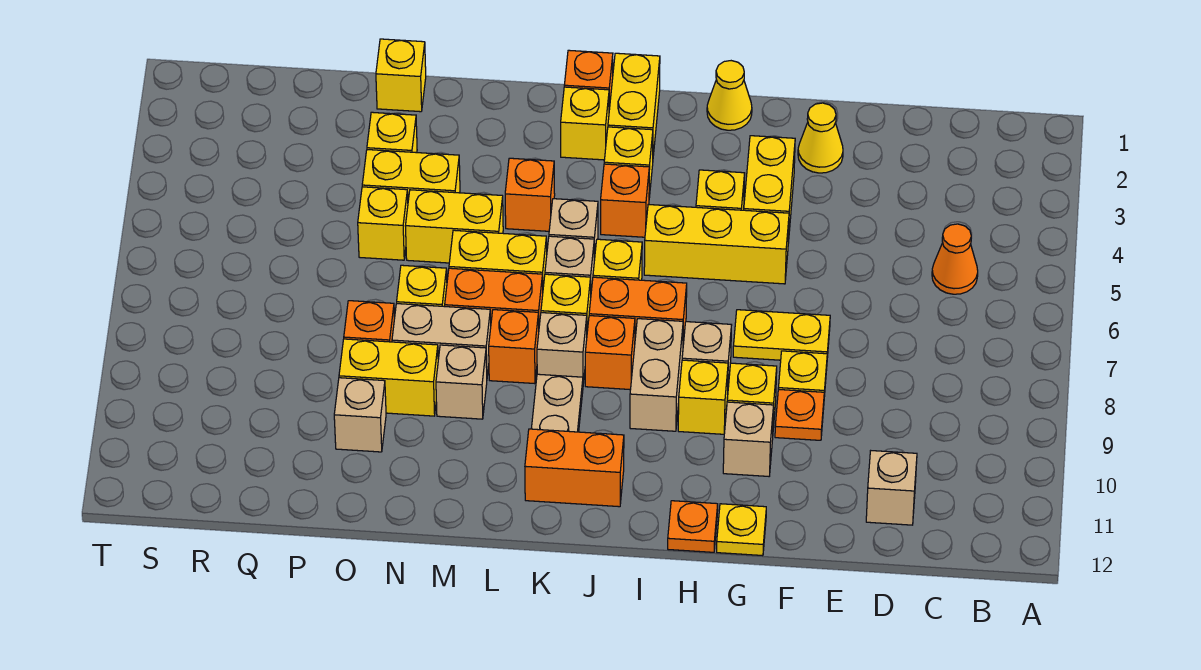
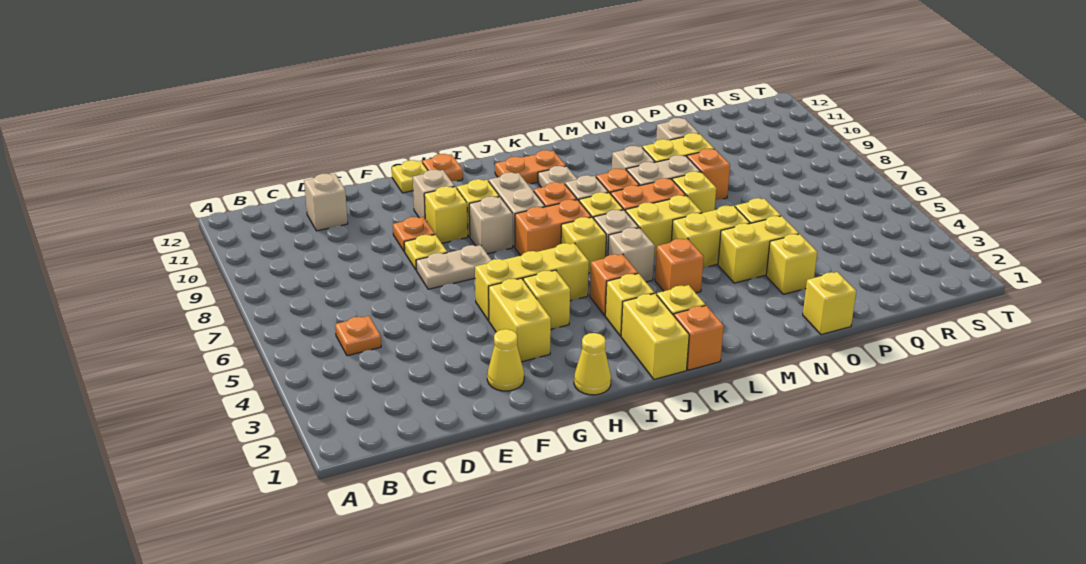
orange cone C5 level 1 -> orange plate C5 level 1
yellow plate F7:G7 level 1 -> tan plate F7:G7 level 1
orange brick J11:K11 level 1 -> orange plate J11:K11 level 1

